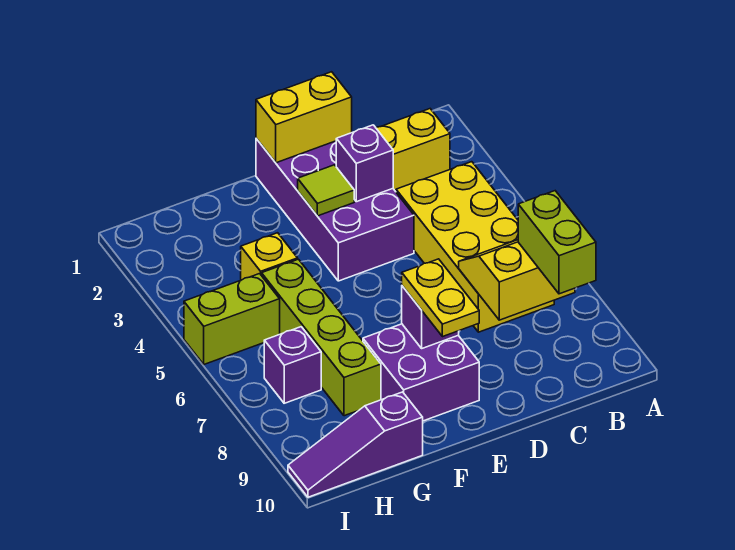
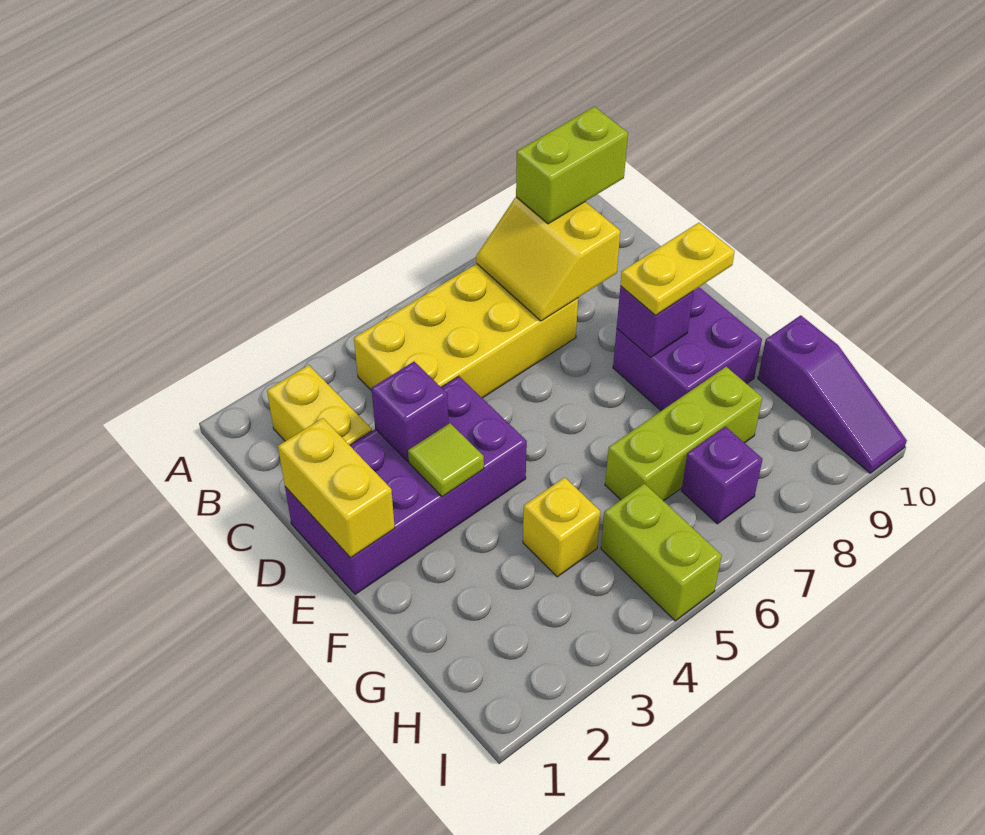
lime brick G5:G8 level 1 -> lime brick G6:G8 level 1

